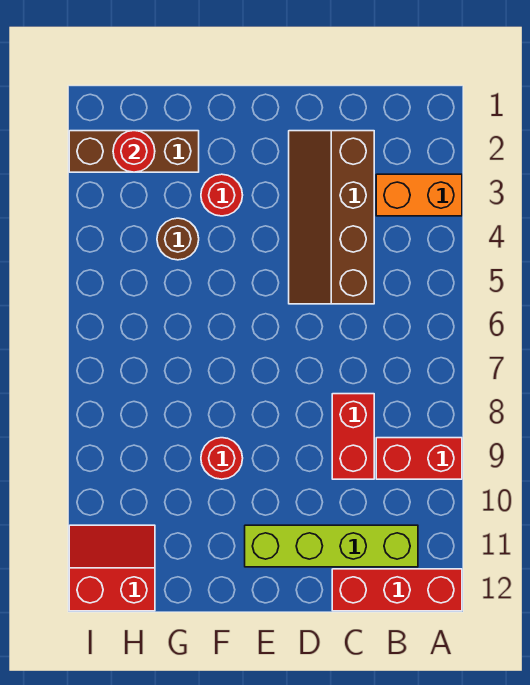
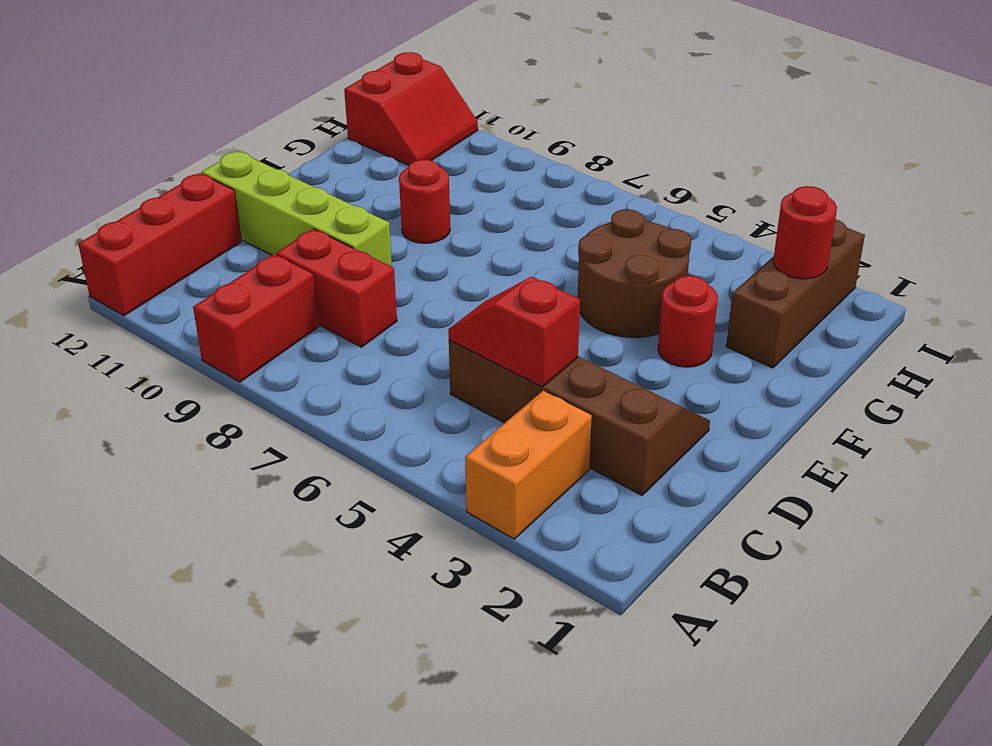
lime brick B11:E11 level 1 -> lime brick D9:D12 level 1
none -> red slope C4:C5 level 2 top 4
brown round brick G4 level 1 -> brown round brick F4:G5 level 1

